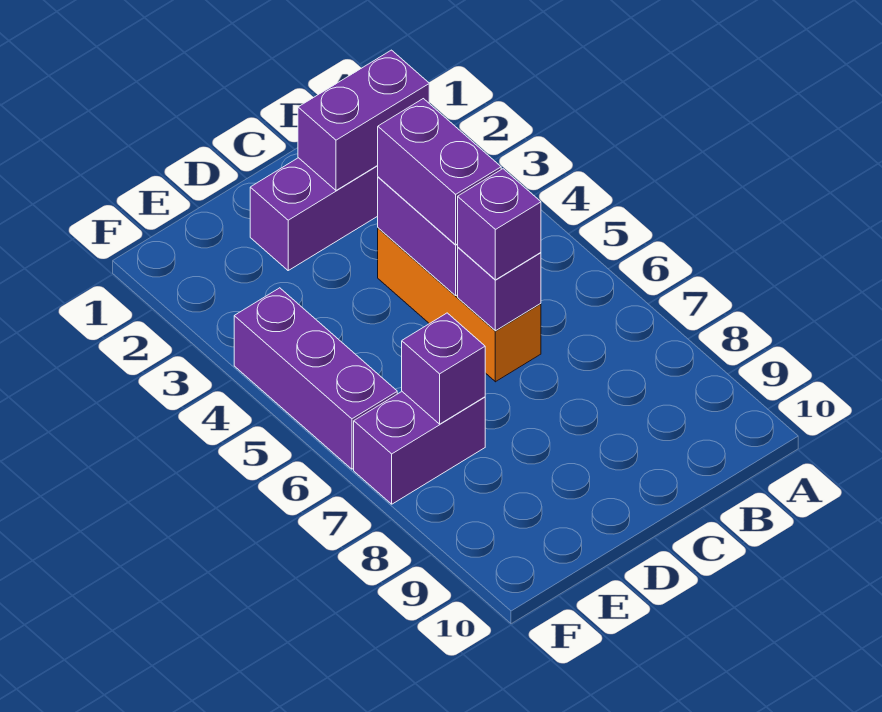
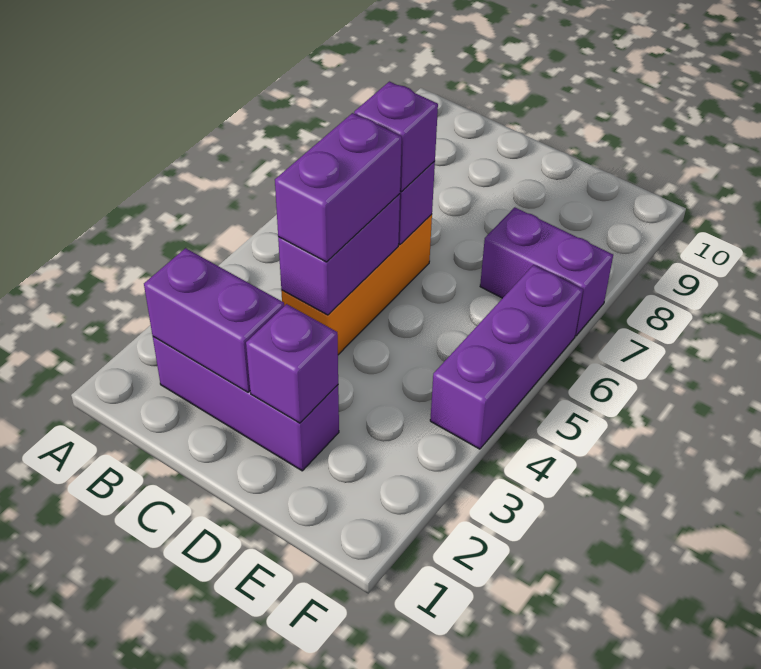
purple brick E7 level 2 -> purple brick D2 level 2

